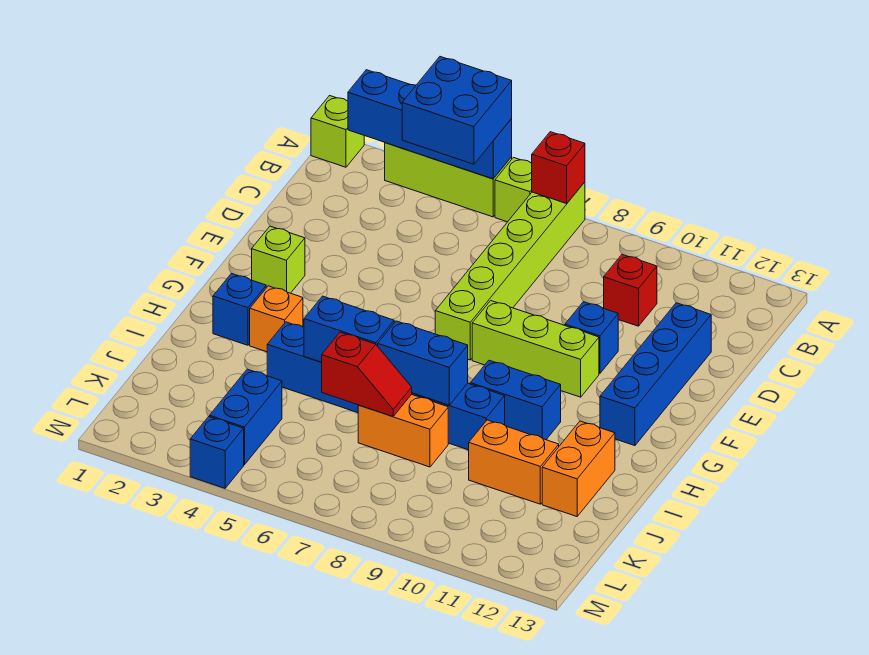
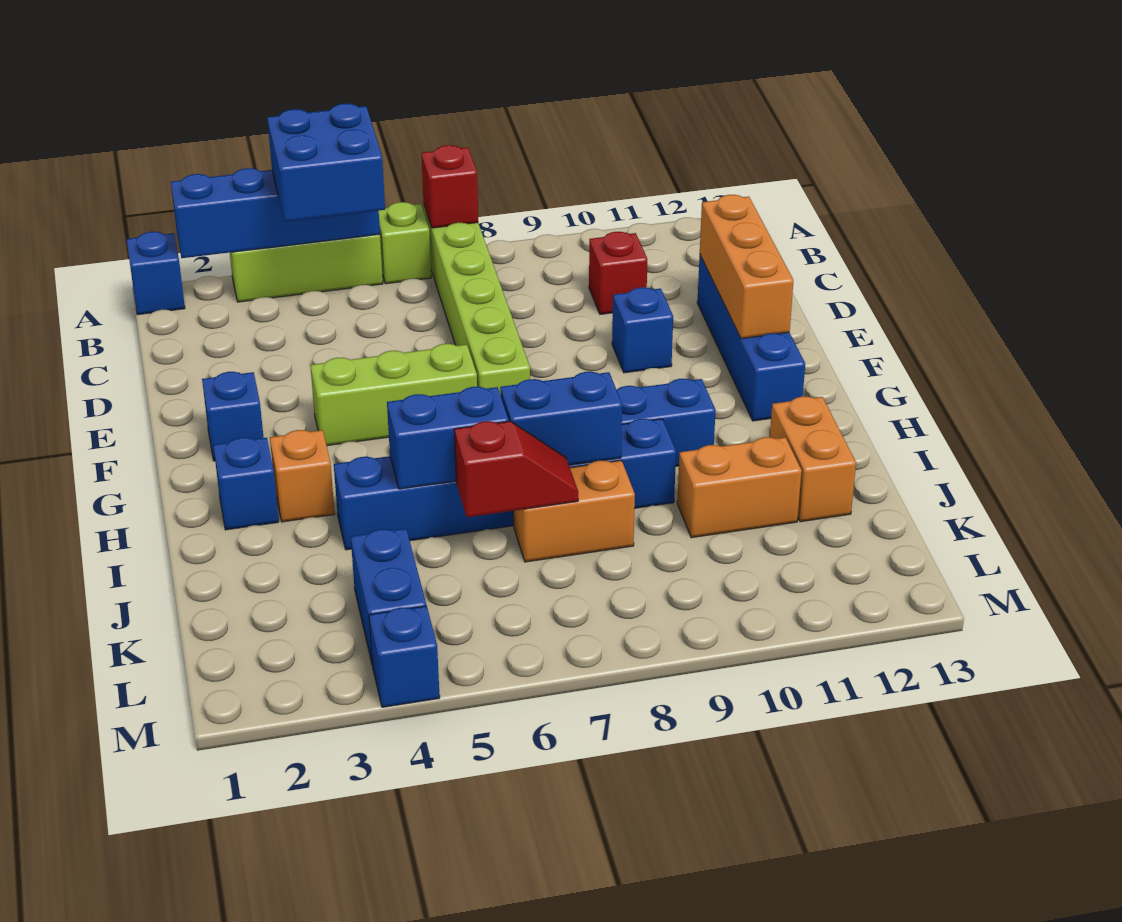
lime brick A1 level 1 -> blue brick A1 level 1
none -> orange brick D12:F12 level 2
lime brick F2 level 1 -> blue brick F2 level 1
lime brick F8:F10 level 1 -> lime brick F4:F6 level 1

